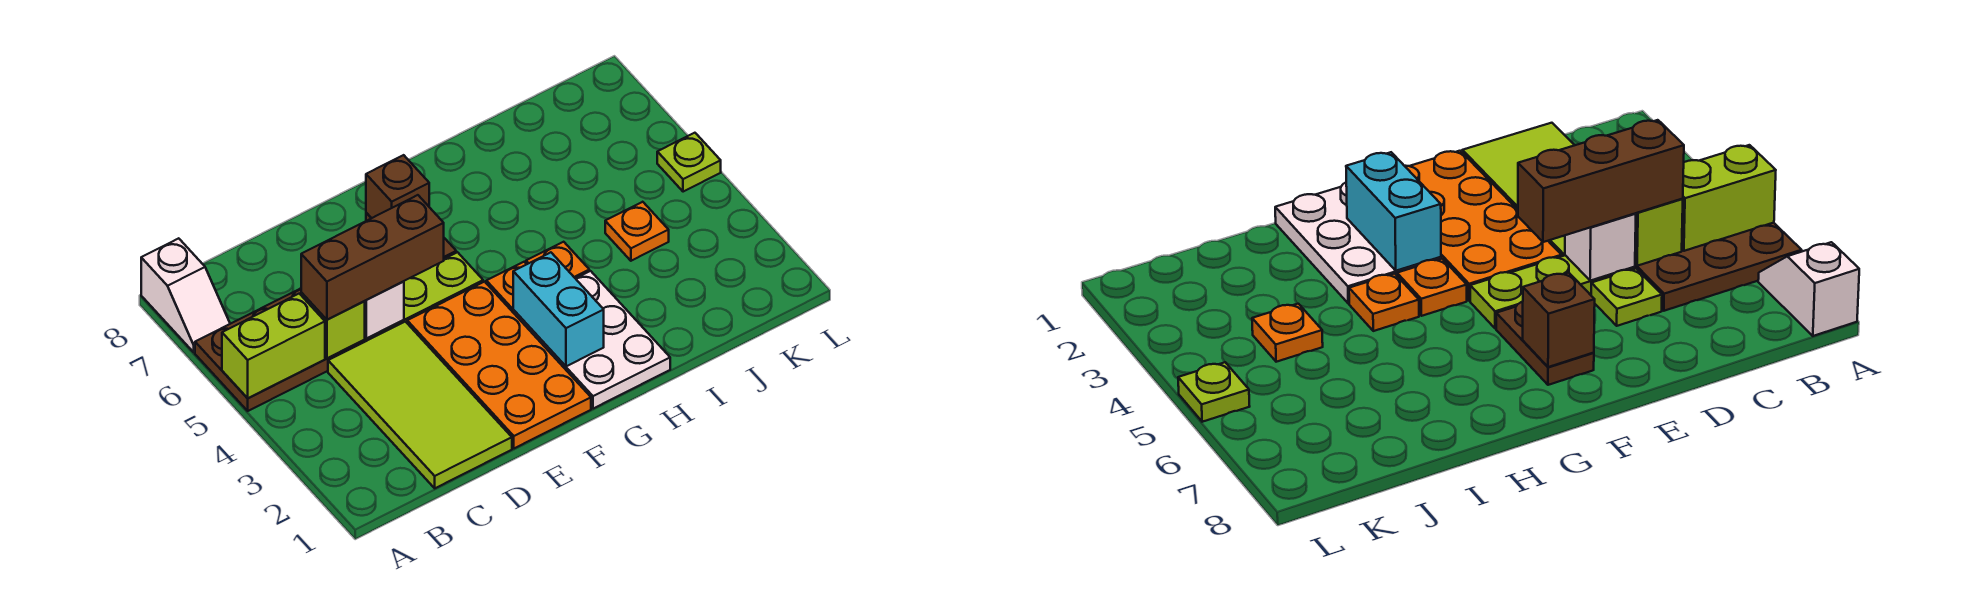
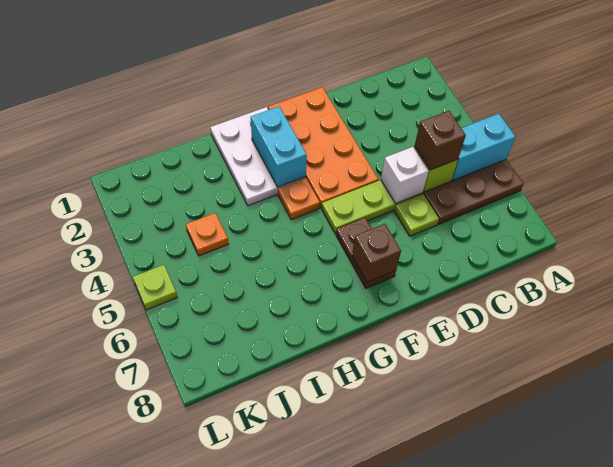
lime brick A5:B5 level 2 -> cyan brick A5:B5 level 2
white slope A7:A8 level 1 top 8 -> none
lime tile C1:D4 level 1 -> none
brown brick C5:E5 level 3 -> brown brick C5 level 3
orange plate H4 level 1 -> none

